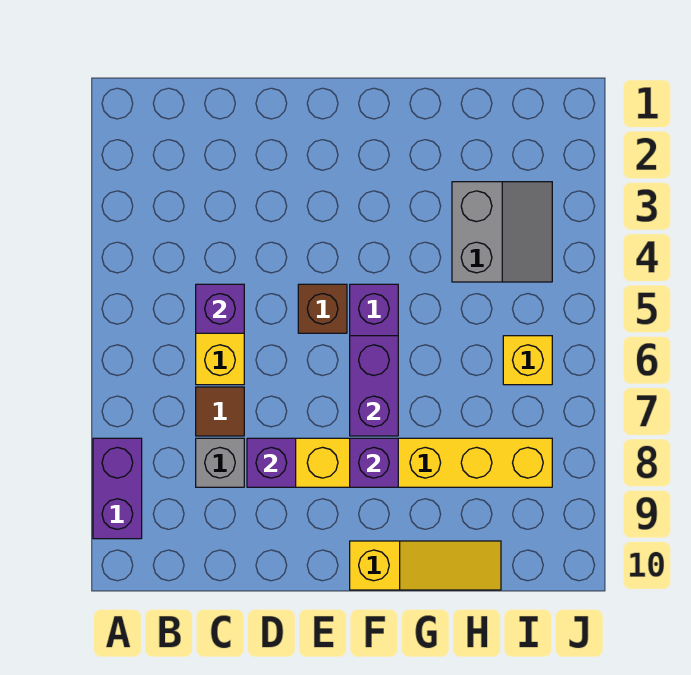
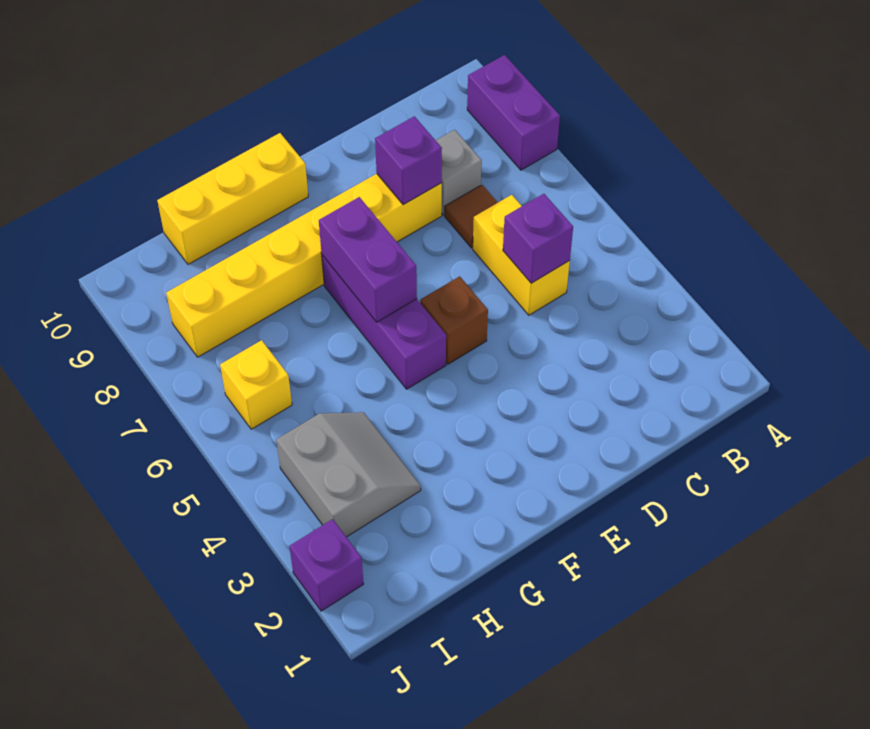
purple brick F8 level 2 -> purple brick J2 level 1
yellow slope F10:H10 level 1 top F -> yellow brick F10:H10 level 1
grey slope H3:I4 level 1 top H -> grey slope H3:I4 level 1 top I

